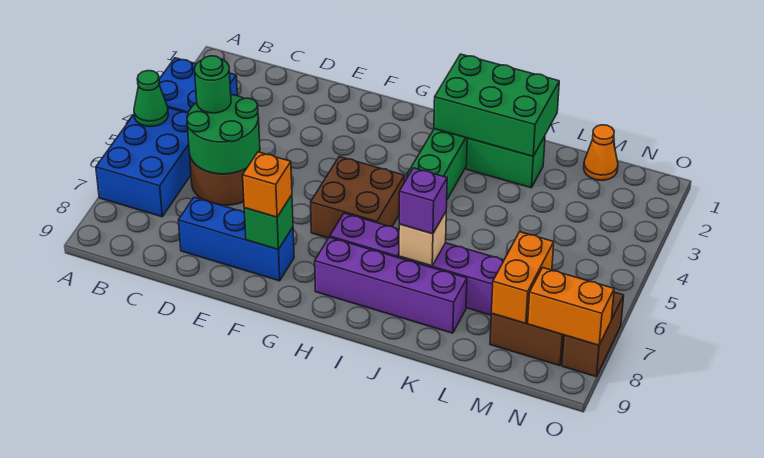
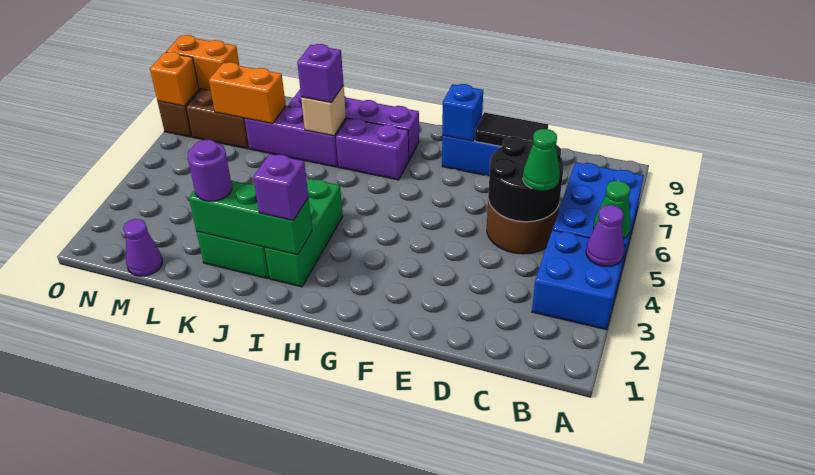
none -> purple cone A4 level 2
green round brick C5:D6 level 2 -> black round brick C5:D6 level 2
green round brick C5 level 3 -> green cone C5 level 3
none -> black tile D8:E8 level 2
green brick F8 level 2 -> blue brick F8 level 2
orange brick F8 level 3 -> orange brick O7 level 2
brown brick G5:H6 level 1 -> none
green brick I1:K2 level 2 -> green brick I2:K2 level 2
none -> purple brick I2 level 3
none -> purple round brick K2 level 3
orange cone M1 level 1 -> purple cone M1 level 1
orange brick M7:M8 level 2 -> orange brick L7:M7 level 2

